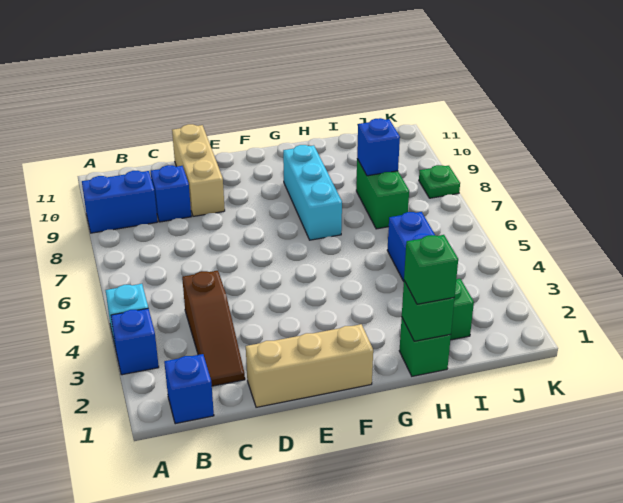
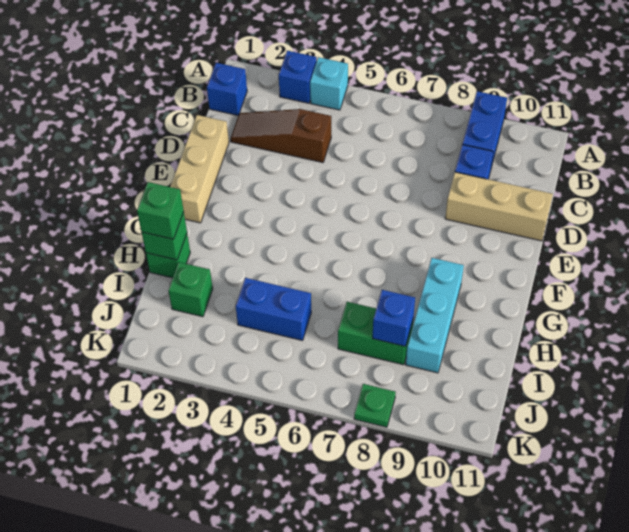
cyan brick G7:G9 level 1 -> cyan brick G9:I9 level 1

